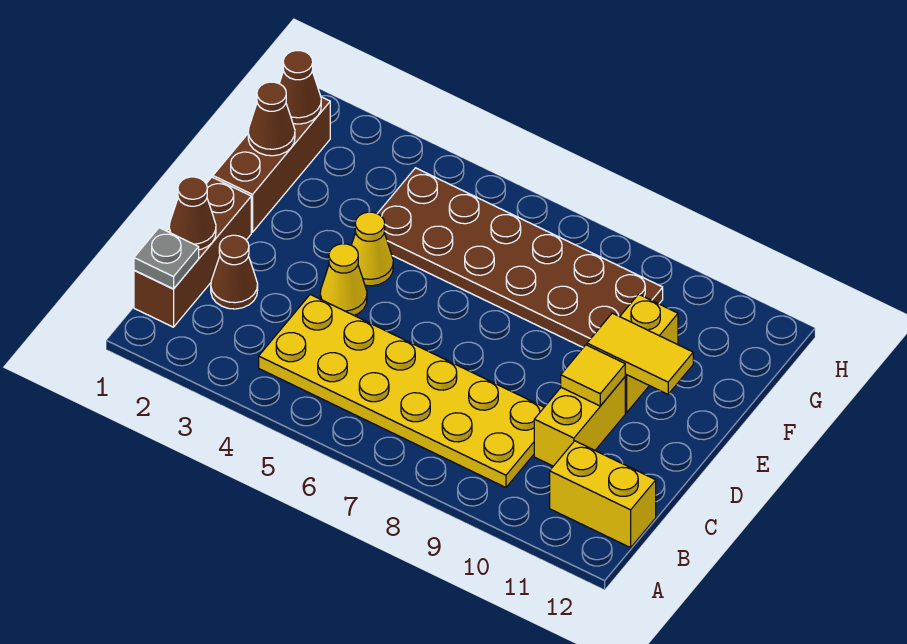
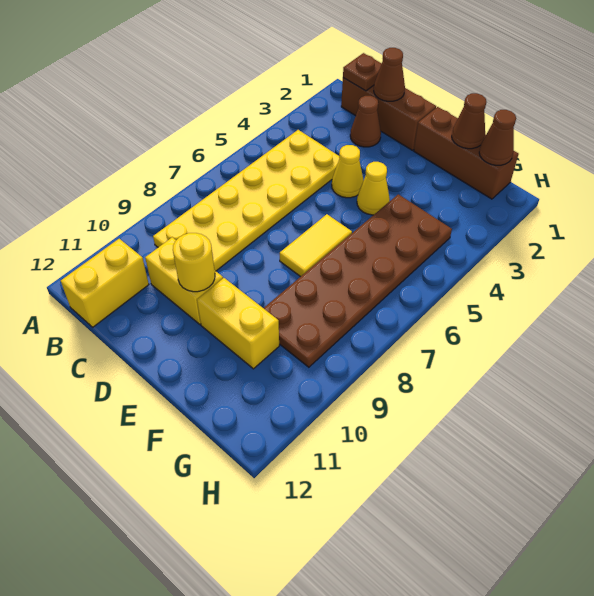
grey plate B1 level 2 -> brown plate B1 level 2
yellow tile D10 level 2 -> yellow round brick D10 level 2
yellow tile E10:E11 level 2 -> yellow tile E6:E7 level 1

